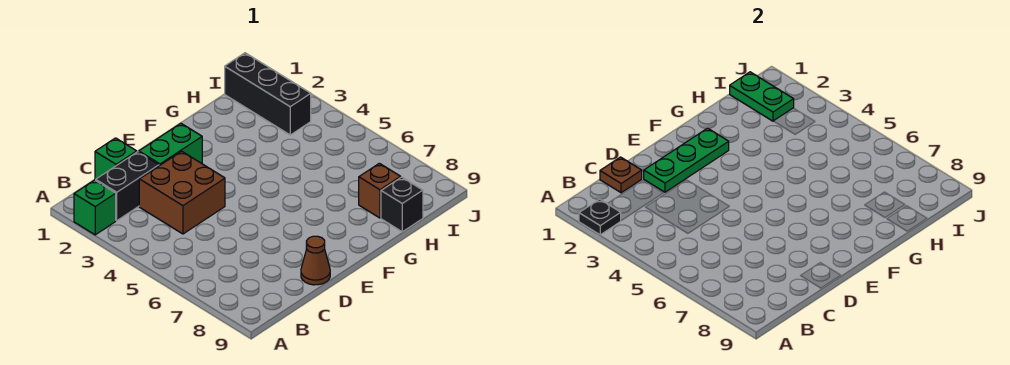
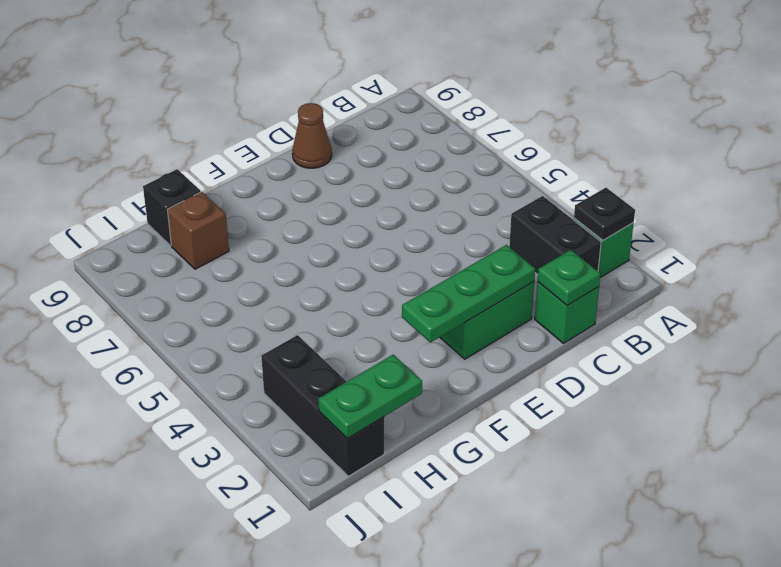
black brick B2:C2 level 1 -> black brick B2:B3 level 1
brown plate C1 level 2 -> green plate C1 level 2
brown brick C3:D4 level 1 -> none
green plate I1:I2 level 2 -> green plate H1:I1 level 2

